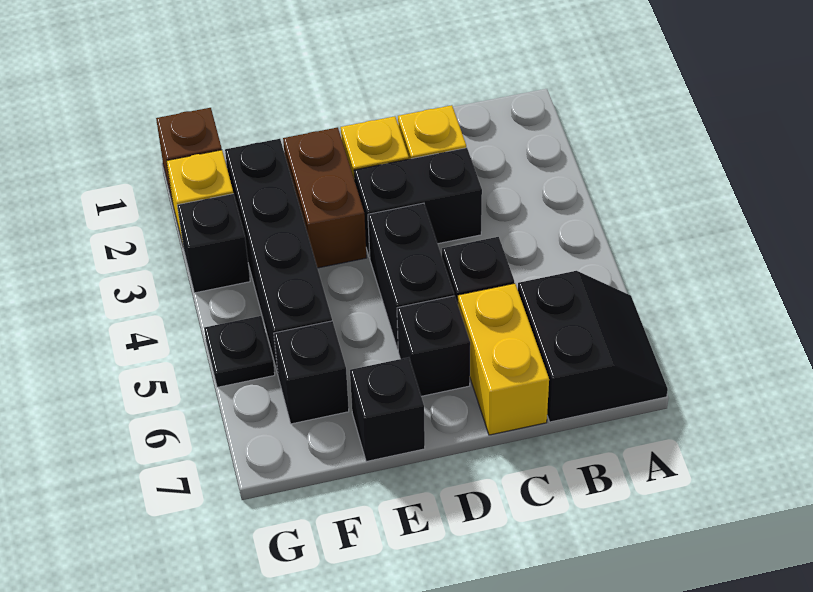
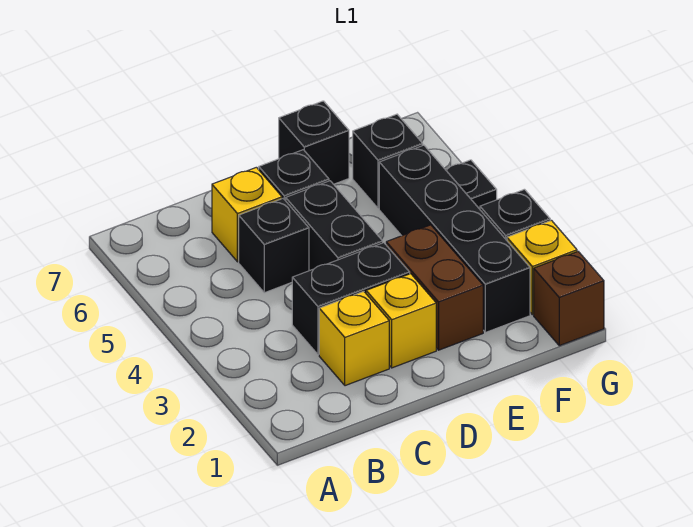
black slope A6:B7 level 1 top B -> none
yellow brick C6:C7 level 1 -> yellow brick C6 level 1

